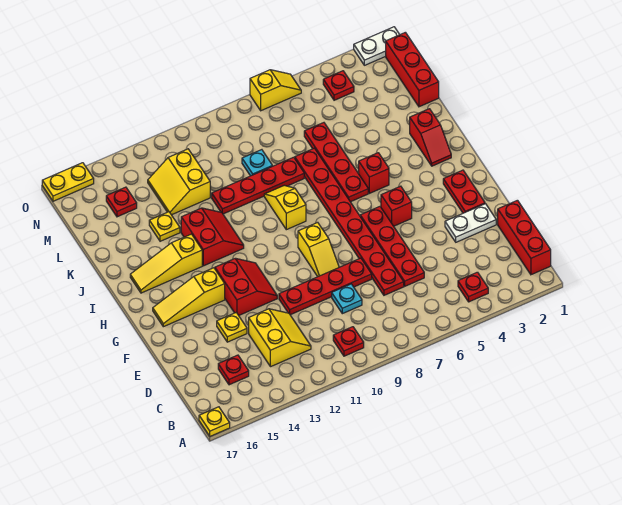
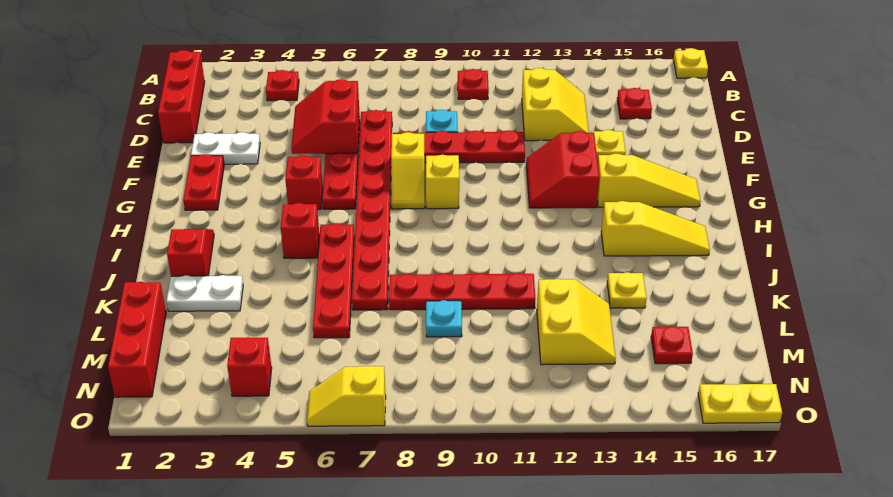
yellow slope C12:D13 level 1 top 13 -> yellow slope C12:D13 level 1 top 12
yellow slope I9:J9 level 1 top I -> yellow slope F8:G8 level 1 top F
red slope I12:J13 level 1 top 13 -> red slope D5:E6 level 2 top 6
red plate N4 level 1 -> red brick N4 level 1
white plate O1:O2 level 1 -> white plate K2:K3 level 1

